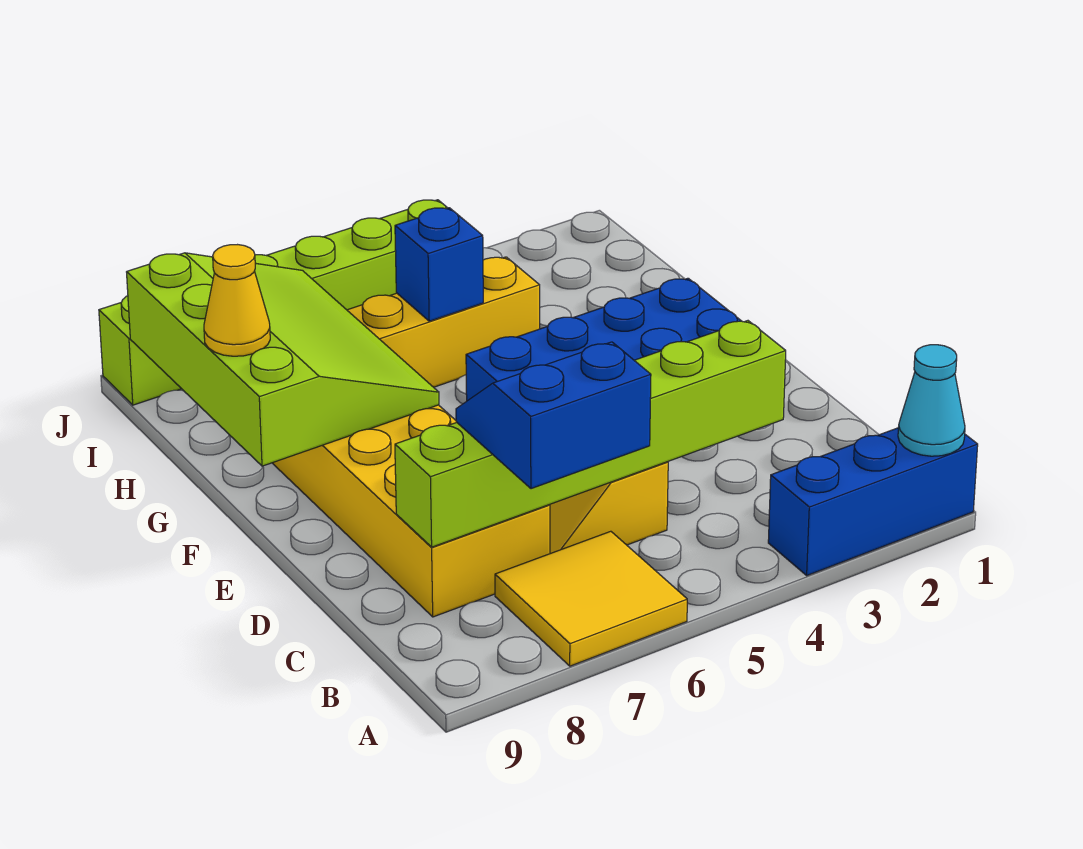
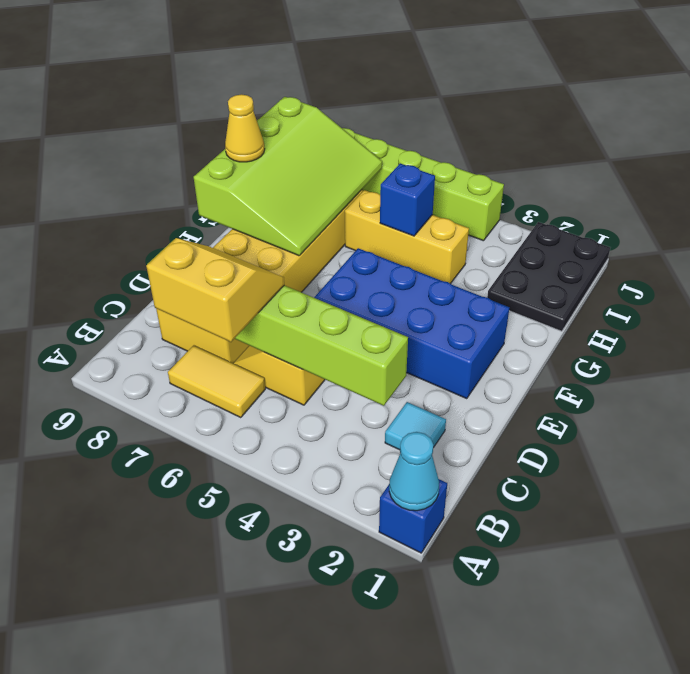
blue brick A1:A3 level 1 -> blue brick A1 level 1
yellow tile A6:B7 level 1 -> yellow tile B6:B7 level 1
blue slope B6:C7 level 3 top B -> yellow slope B6:C7 level 3 top B
none -> cyan tile C2 level 1
none -> black plate H1:J2 level 1

